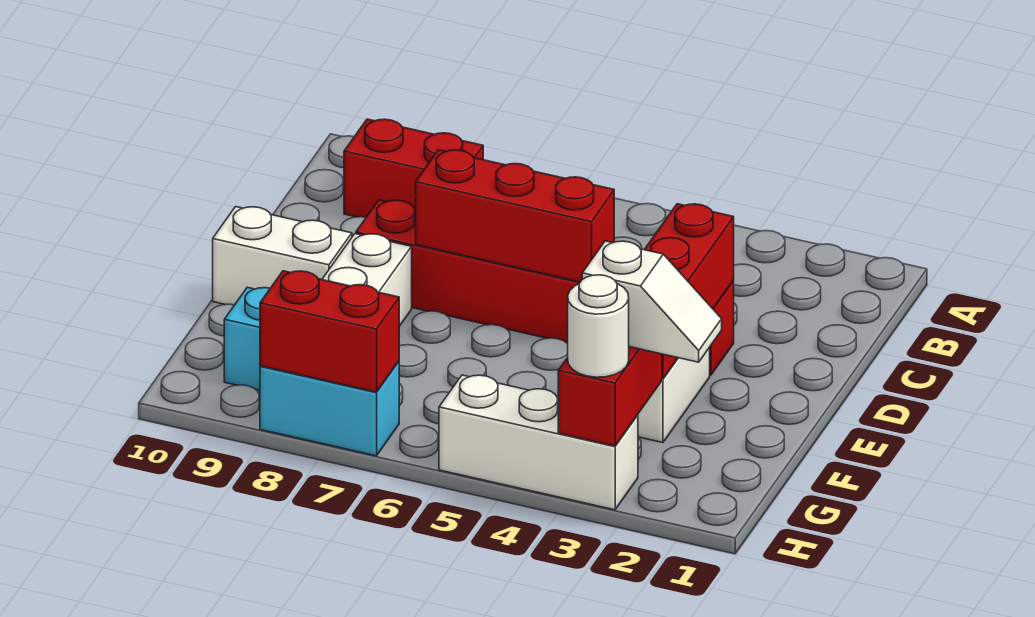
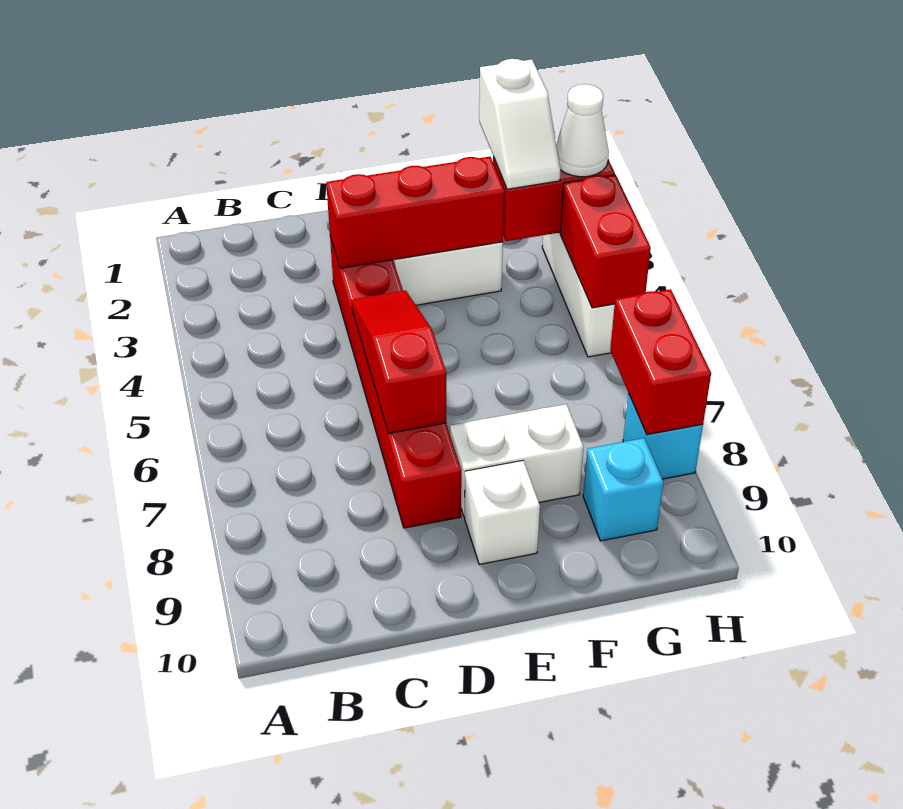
red brick B8:B9 level 1 -> red brick H4:H5 level 2
red brick D5:D7 level 2 -> red slope D5:D7 level 2 top 7
white brick E9:E10 level 1 -> white brick E9 level 1
white slope G2:G3 level 3 top 3 -> white slope G2:G3 level 3 top 2
white round brick H3 level 3 -> white cone H3 level 3
cyan brick H7:H8 level 1 -> cyan brick H8 level 1

